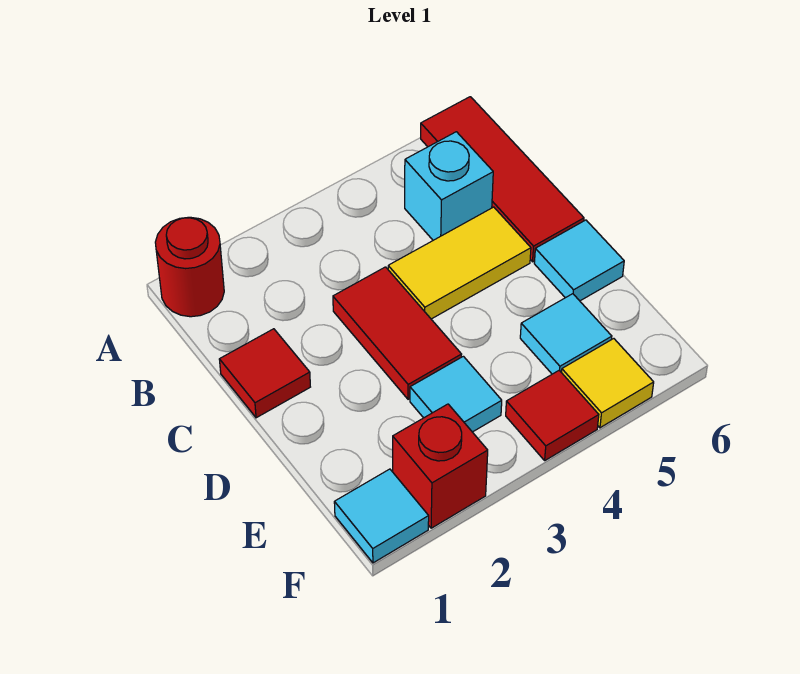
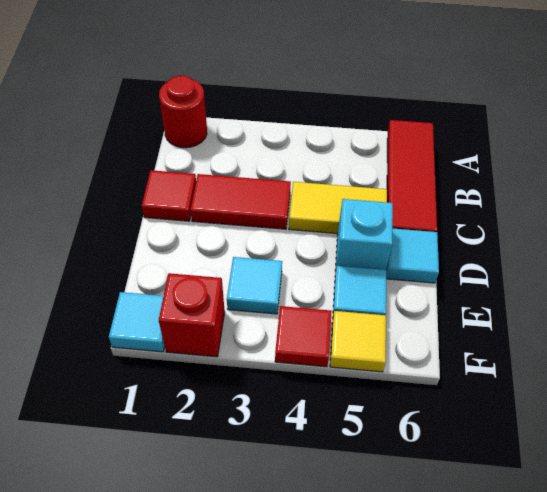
cyan brick B5 level 1 -> cyan brick D5 level 1
red tile C3:D3 level 1 -> red tile C2:C3 level 1

